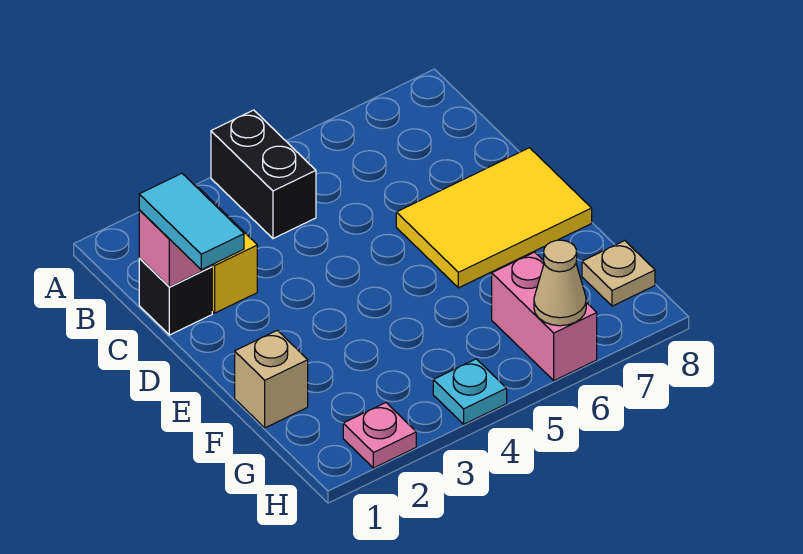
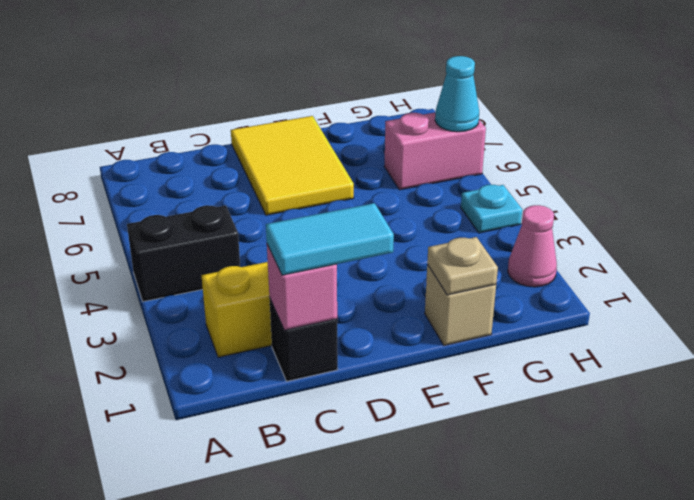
tan plate G8 level 1 -> tan plate F1 level 2
pink plate H2 level 1 -> pink cone H2 level 1
tan cone H6 level 2 -> cyan cone H6 level 2

